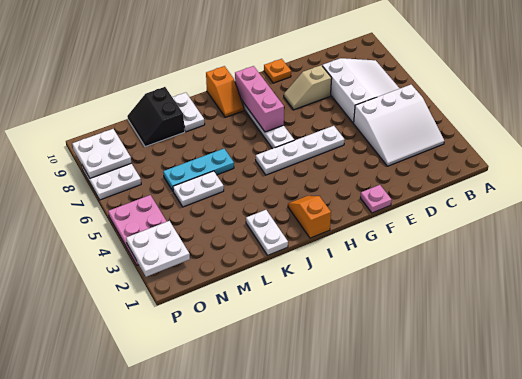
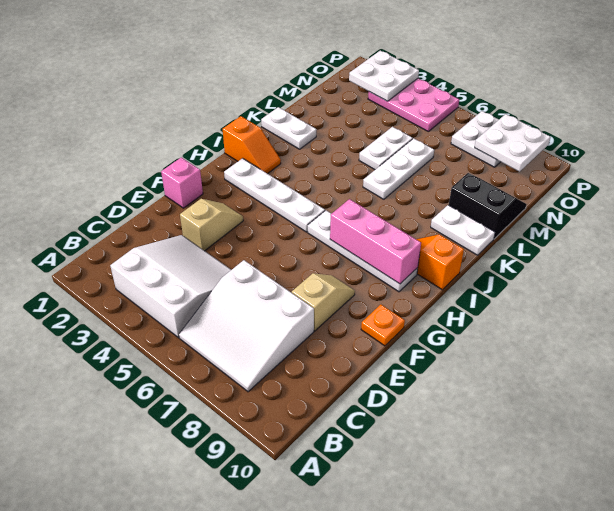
white slope B3:D5 level 1 top 5 -> white slope B3:D5 level 1 top B
none -> tan slope E3:F3 level 1 top E
pink plate F1 level 1 -> pink brick F1 level 1
white plate F5:I5 level 1 -> white plate H2:H5 level 1
cyan plate K6:M6 level 1 -> white plate K6:M6 level 1

